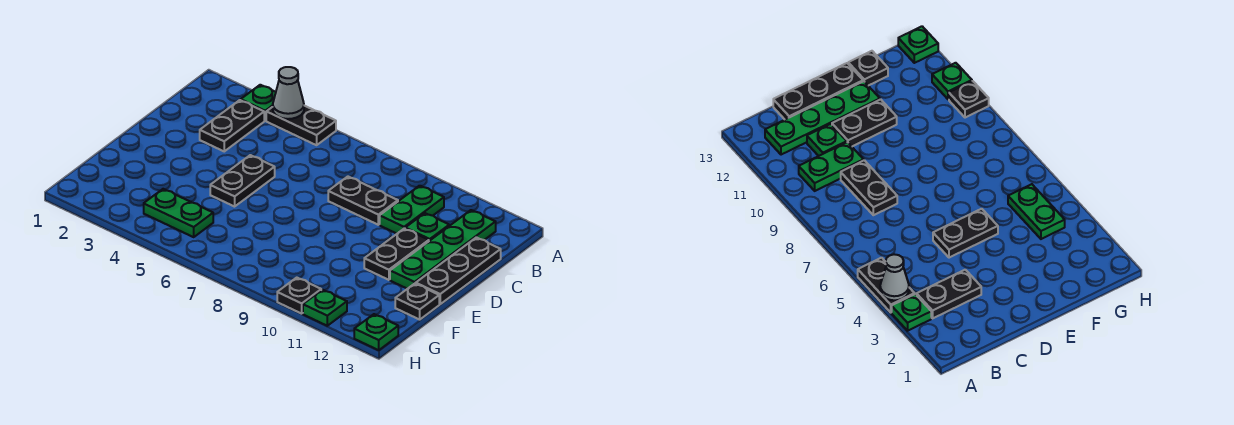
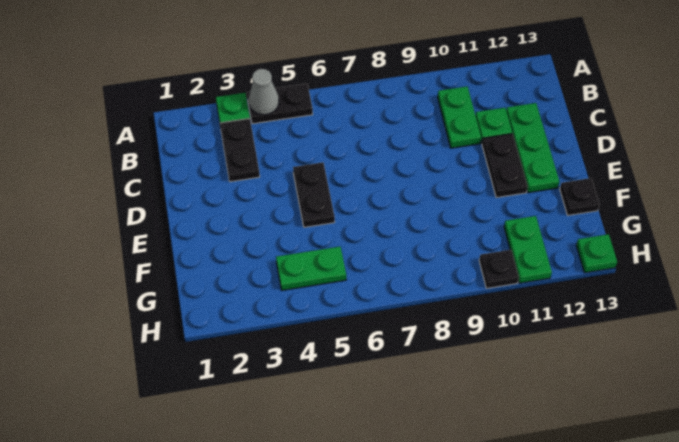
green plate B12:E12 level 1 -> green plate C12:E12 level 1
black plate C8:C9 level 1 -> none
black plate C13:E13 level 1 -> none
green plate H11 level 1 -> green plate G11:H11 level 1

